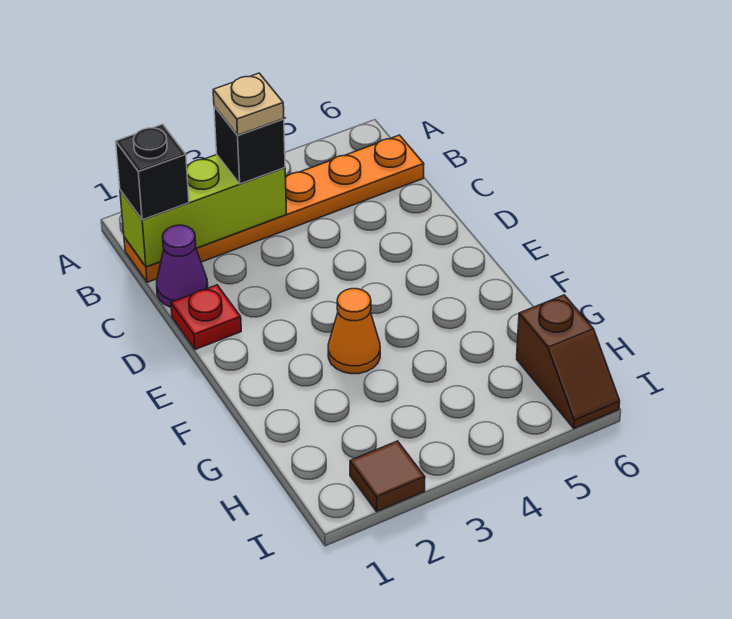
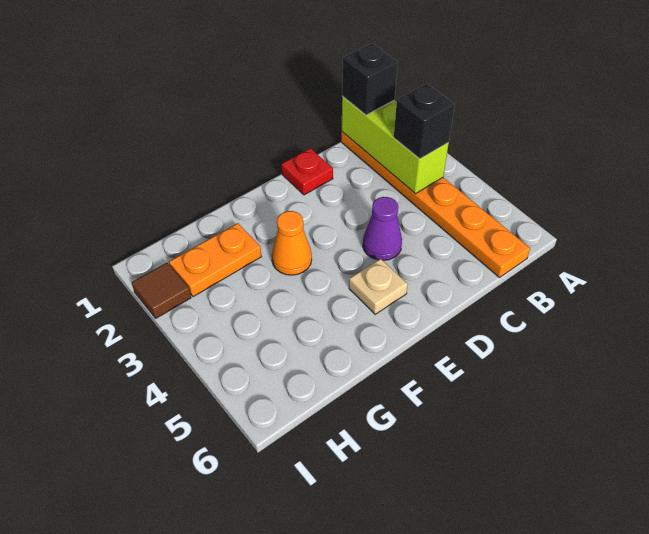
tan plate B3 level 4 -> tan plate E5 level 1
purple cone C1 level 1 -> purple cone D4 level 1
none -> orange plate G2:H2 level 1
brown slope H6:I6 level 1 top H -> none

